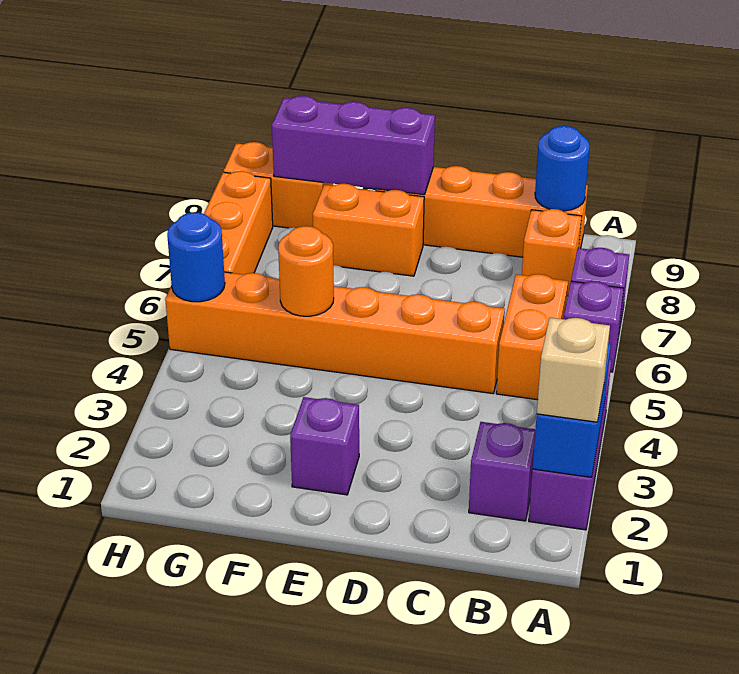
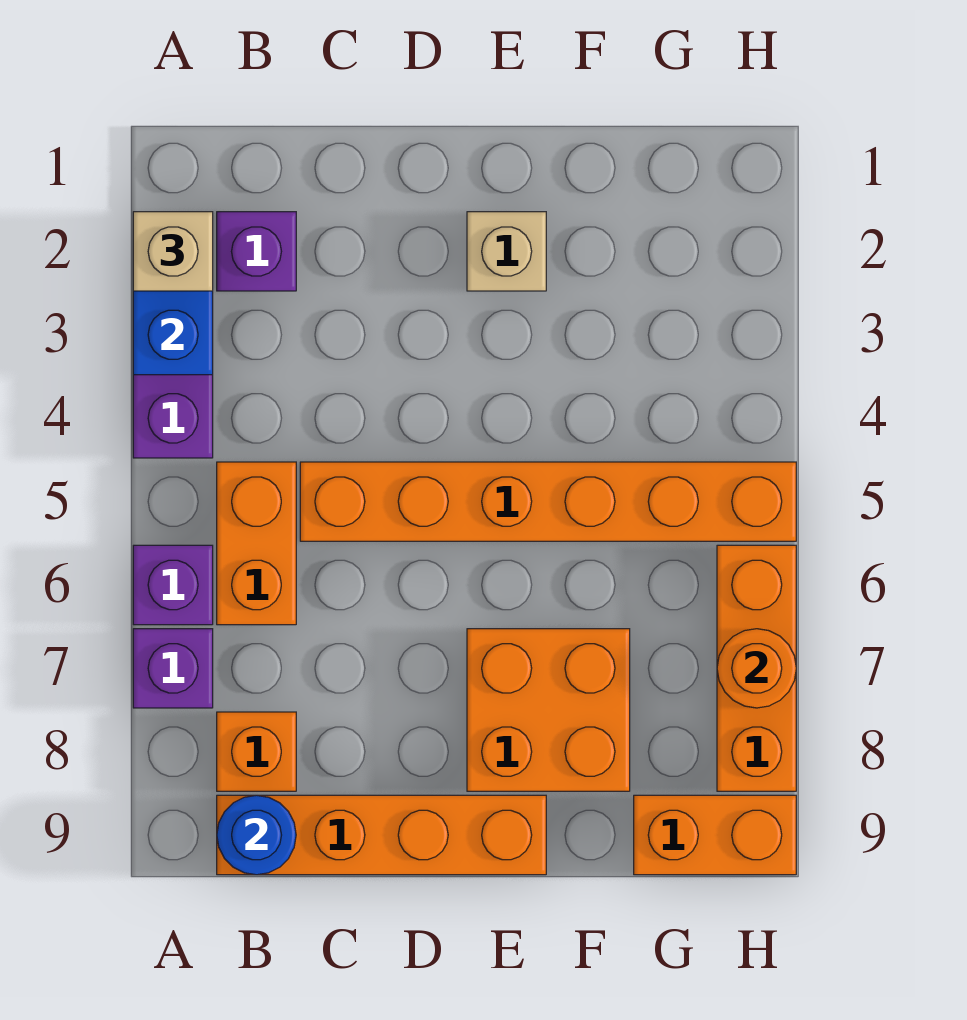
purple brick E2 level 1 -> tan brick E2 level 1
orange brick E8:F8 level 1 -> orange brick E7:F8 level 1
purple brick E9:G9 level 2 -> none
orange round brick F5 level 2 -> orange round brick H7 level 2
blue round brick H5 level 2 -> none

